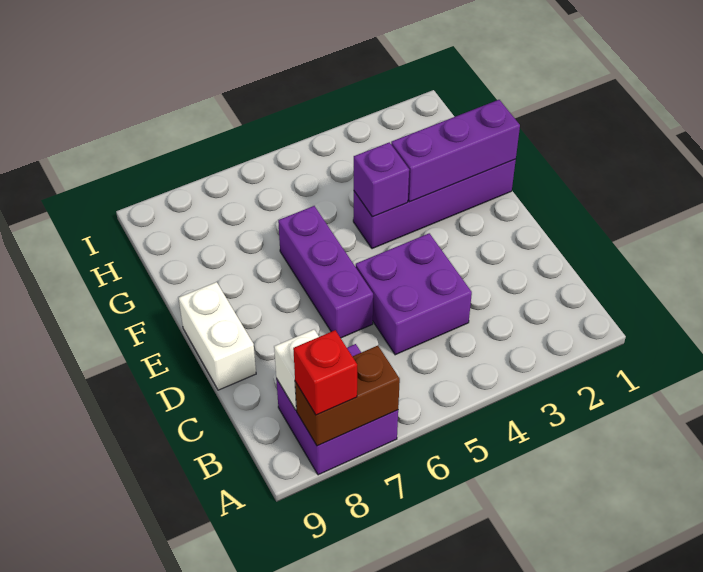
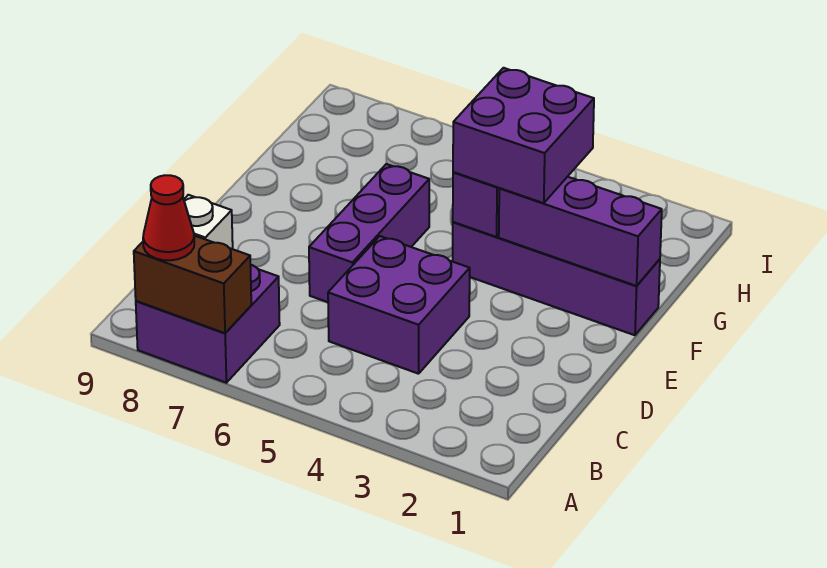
red brick A8 level 3 -> red cone A8 level 3
white brick D9:E9 level 1 -> none
none -> purple brick F3:G4 level 3

